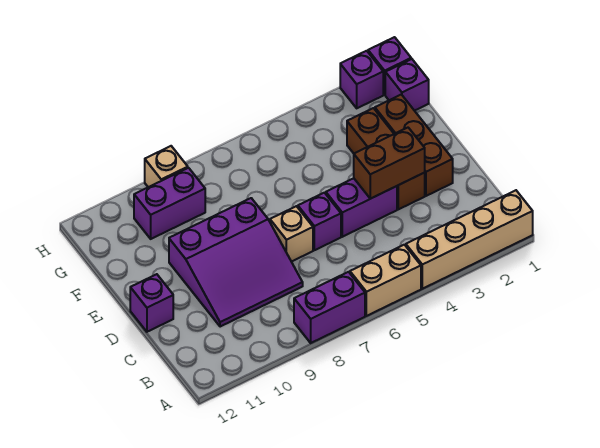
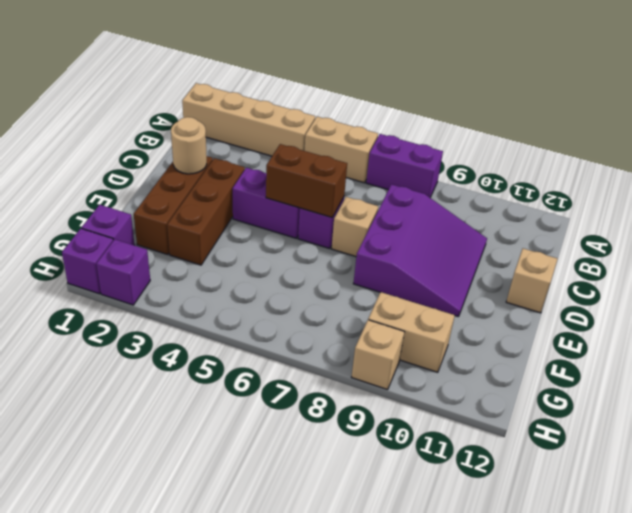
purple slope C8:E10 level 1 top E -> purple slope C8:E10 level 1 top 8
none -> tan round brick D2 level 2
brown brick D3:D4 level 2 -> brown brick D5:D6 level 2
purple brick D12 level 1 -> tan brick D12 level 1
purple brick G9:G10 level 1 -> tan brick G9:G10 level 1

